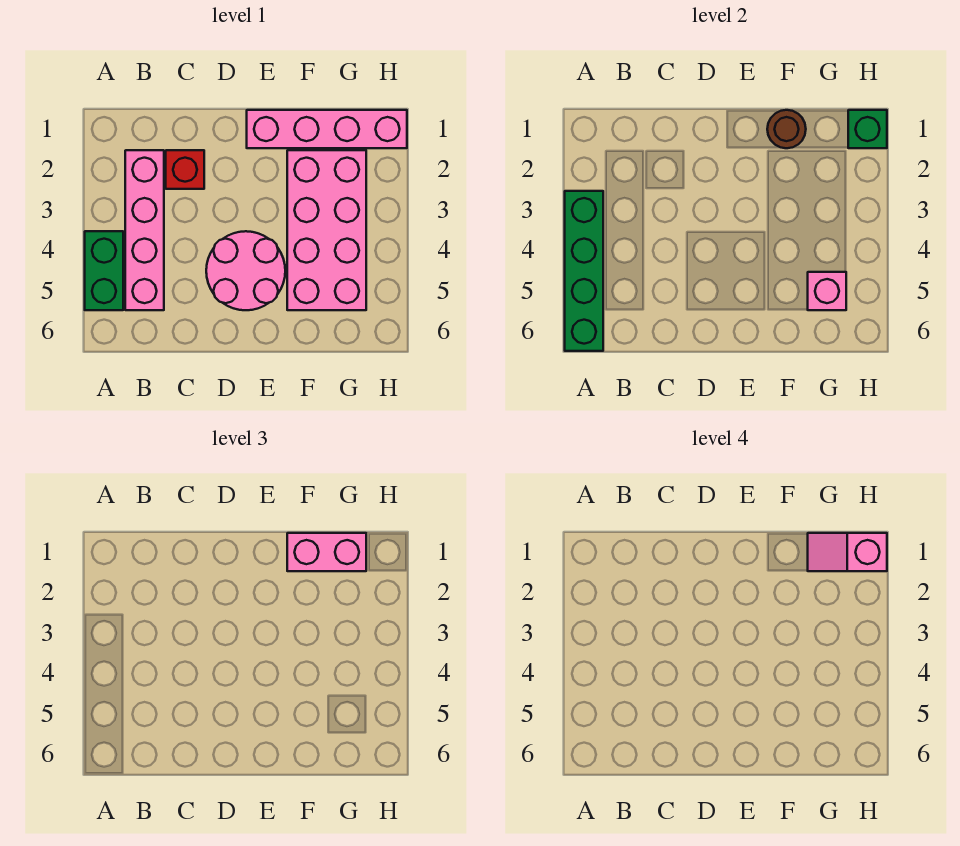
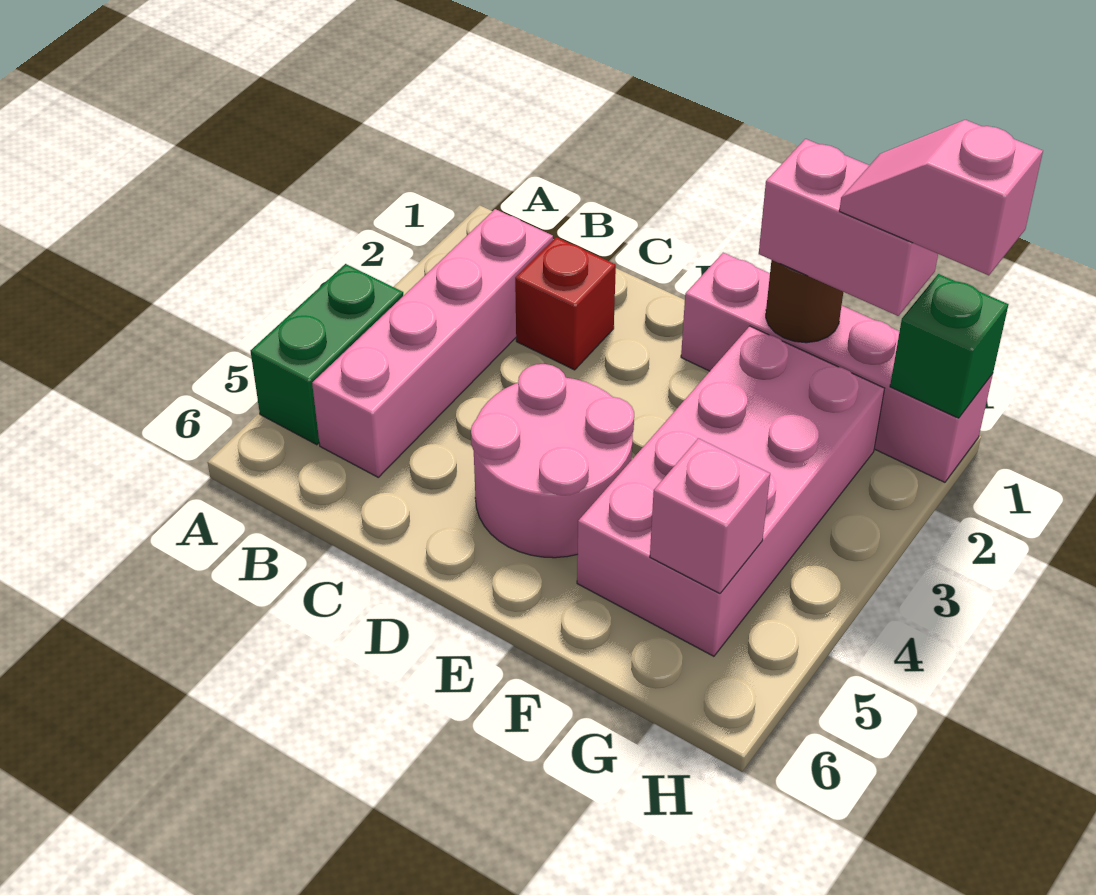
green brick A3:A6 level 2 -> none

